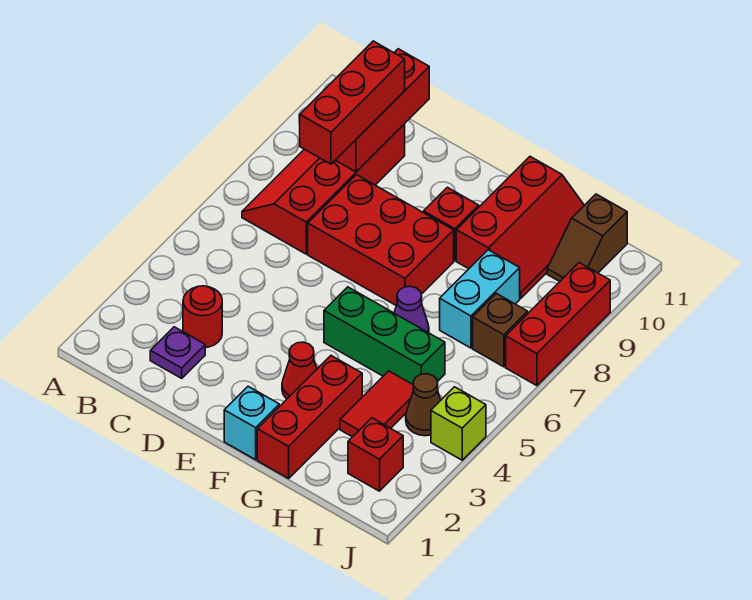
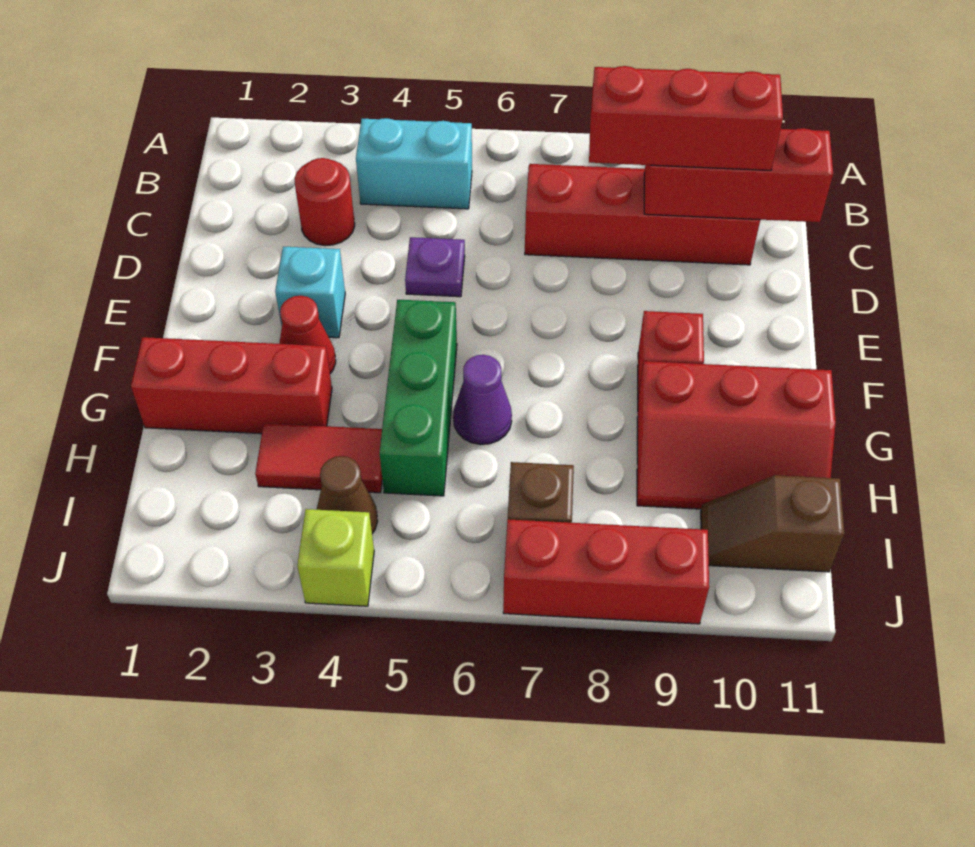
purple plate C2 level 1 -> purple plate D5 level 1
red brick D7:F8 level 1 -> none
cyan brick F1 level 1 -> cyan brick E3 level 1
cyan brick H7:H8 level 1 -> cyan brick B4:B5 level 1
red brick I2 level 1 -> none

